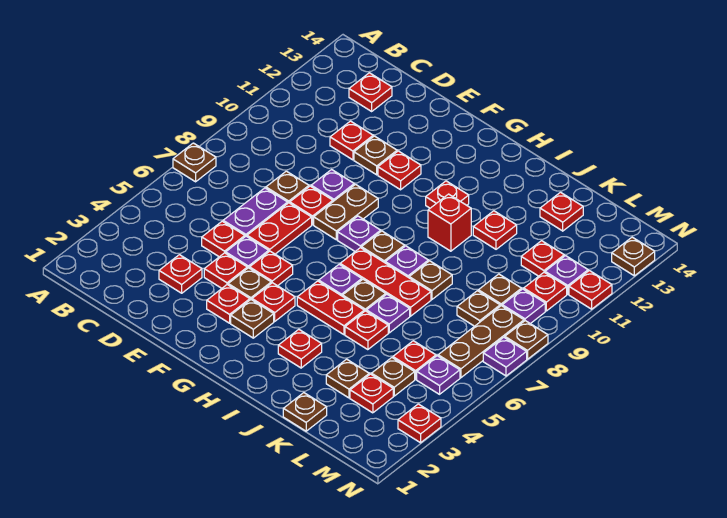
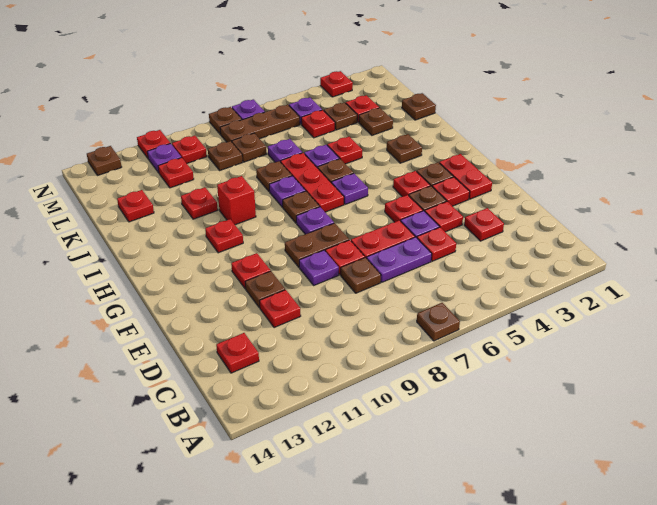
red plate H5:I5 level 1 -> red plate F2:G2 level 1
red plate I3 level 1 -> brown plate I3 level 1
purple plate M9 level 1 -> purple plate K7 level 1

